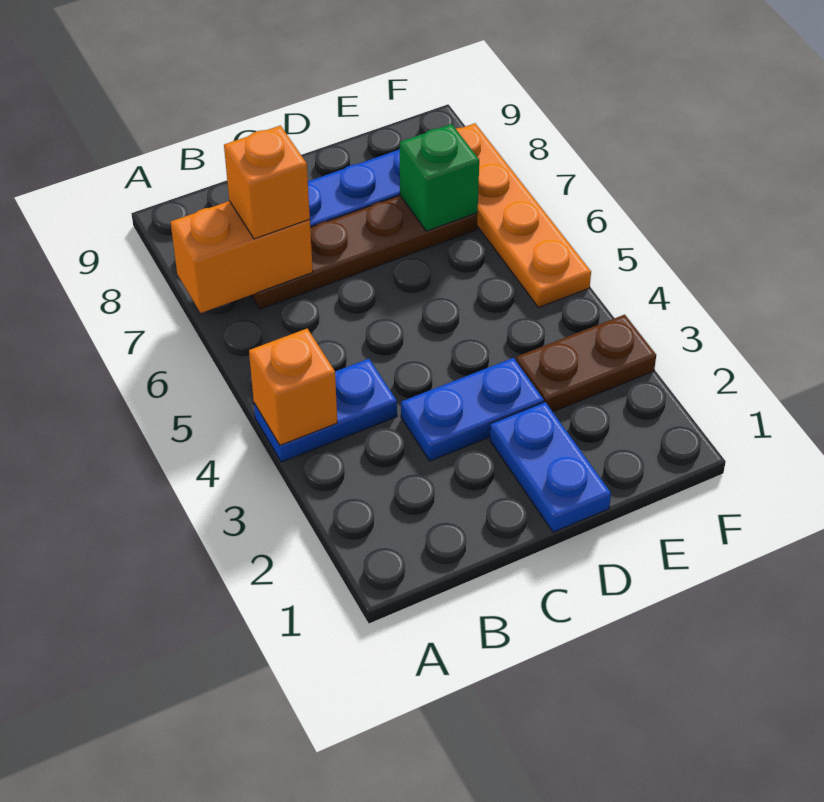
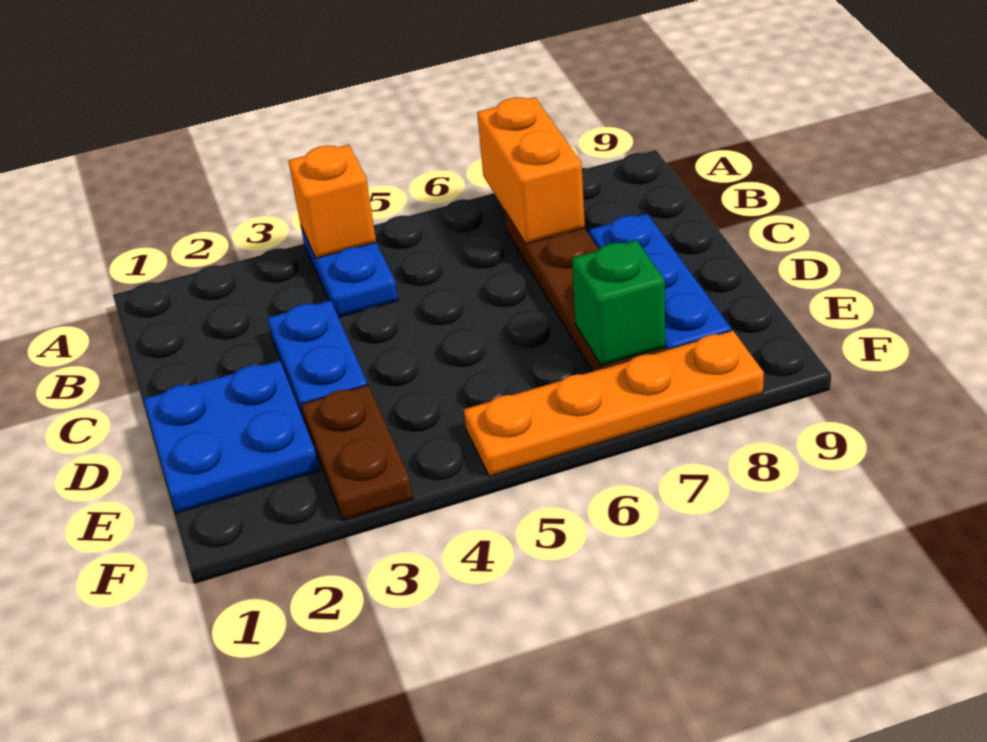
orange brick B7 level 3 -> none
blue plate D1:D2 level 1 -> blue plate D1:E2 level 1

